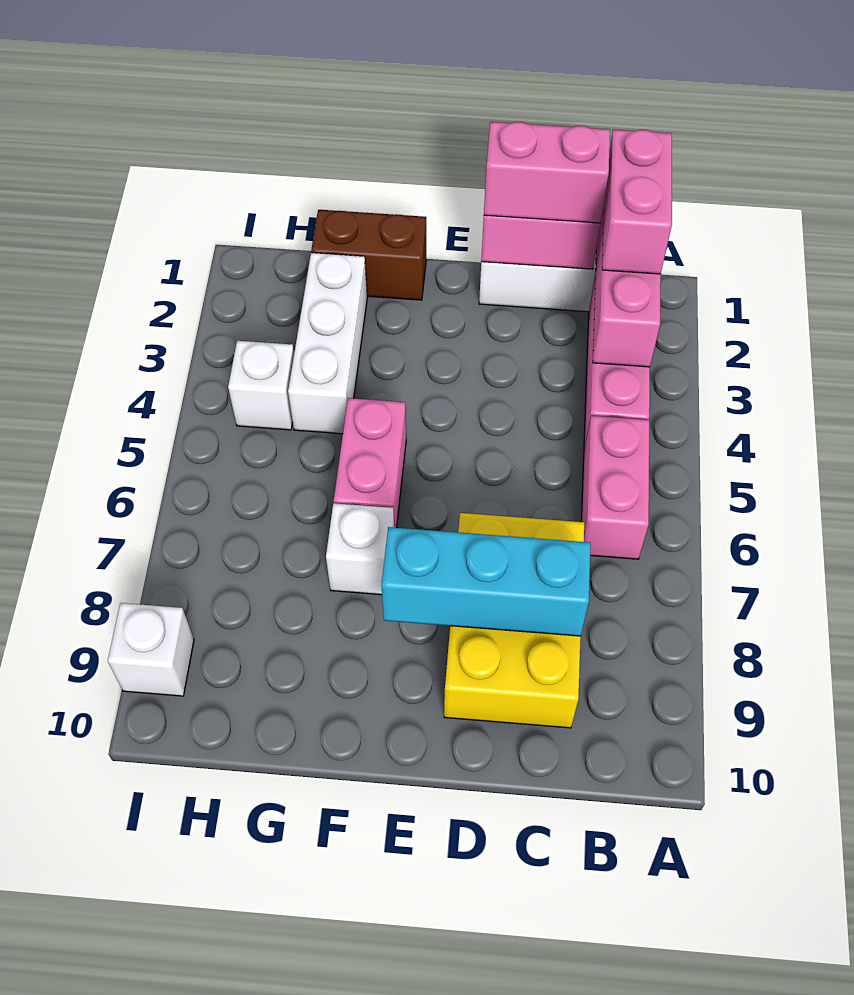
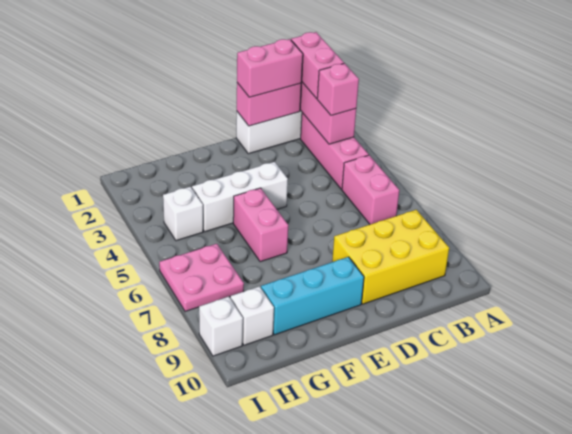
none -> pink brick B3 level 3
yellow brick C7:D9 level 1 -> yellow brick B8:D9 level 1
cyan brick C8:E8 level 2 -> cyan brick E9:G9 level 1
brown brick F1:G1 level 1 -> none
white brick F7 level 1 -> white brick H9 level 1
white brick G2:G4 level 1 -> white brick E4:G4 level 1
none -> pink plate H6:I7 level 1

